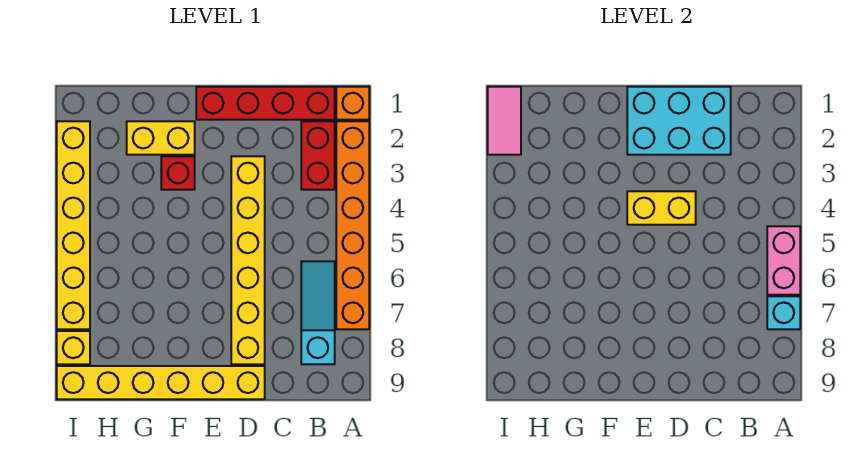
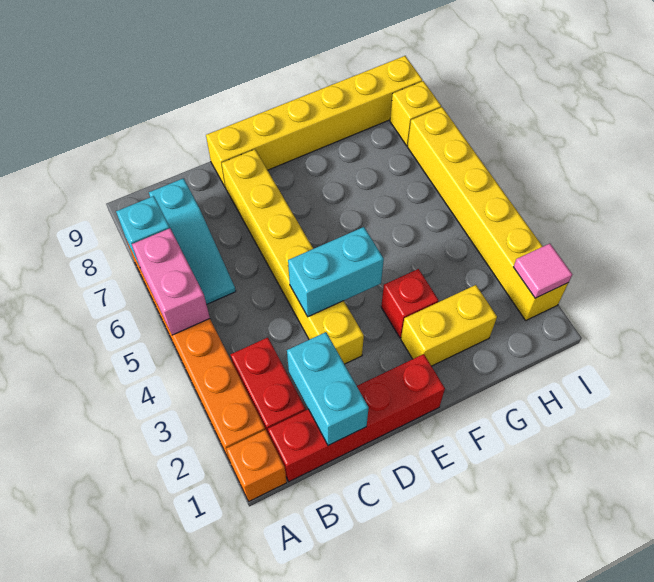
cyan brick C1:E2 level 2 -> cyan brick C1:C2 level 2
yellow brick D4:E4 level 2 -> cyan brick D4:E4 level 2
pink tile I1:I2 level 2 -> pink tile I2 level 2

